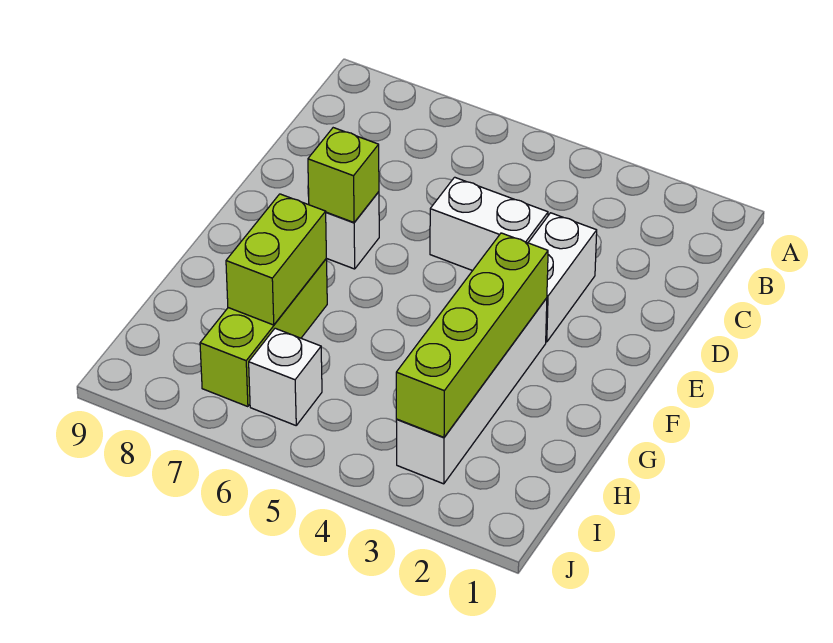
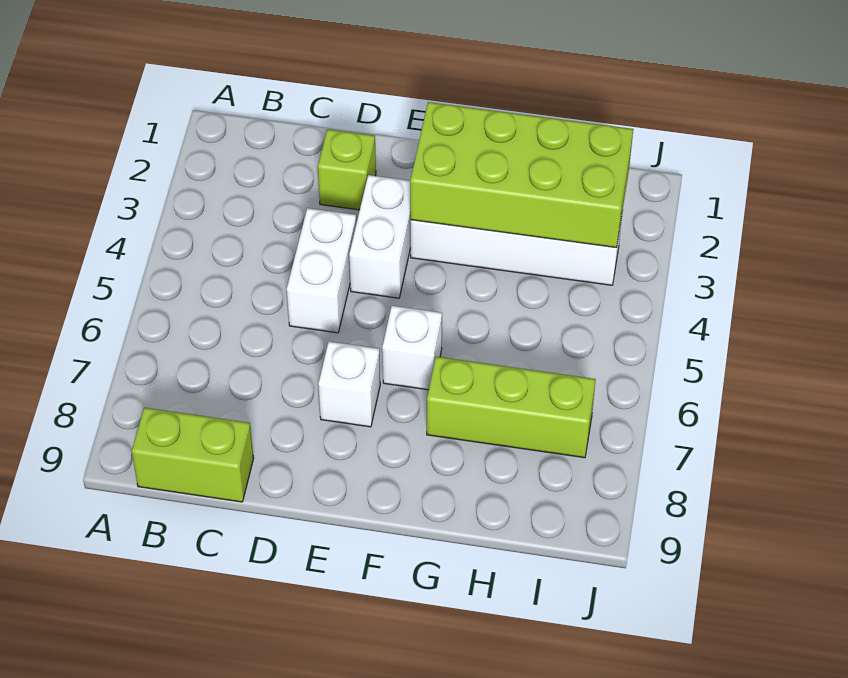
white brick D3:E3 level 1 -> white brick E3:E4 level 1
lime brick E7 level 2 -> lime brick D2 level 1
lime brick F3:I3 level 2 -> lime brick F2:I3 level 2
lime brick G7:H7 level 2 -> lime brick B9:C9 level 1
white brick I6 level 1 -> white brick F6 level 1

